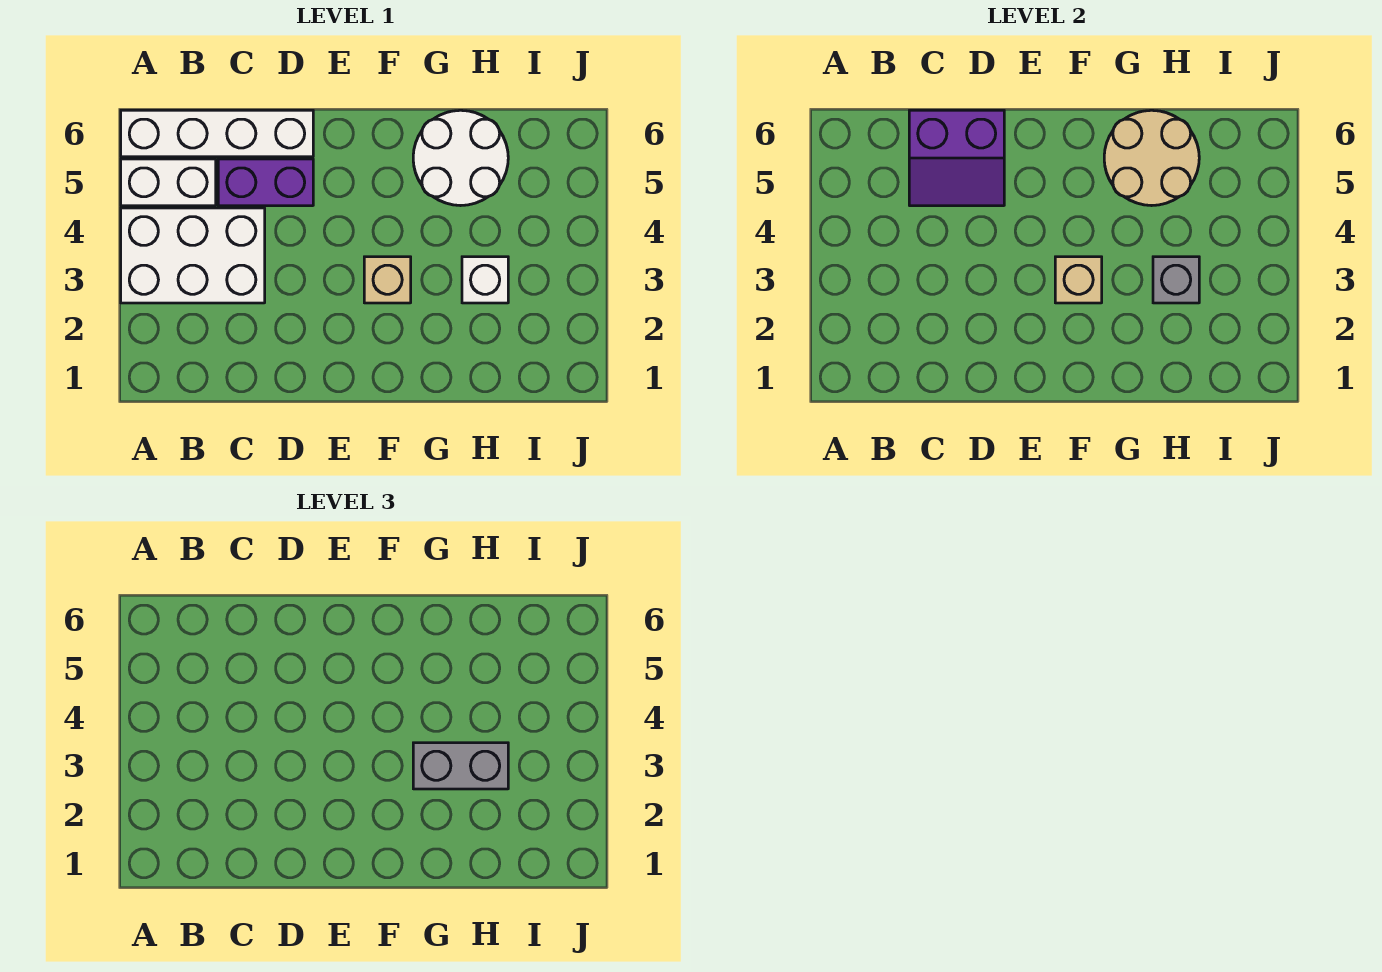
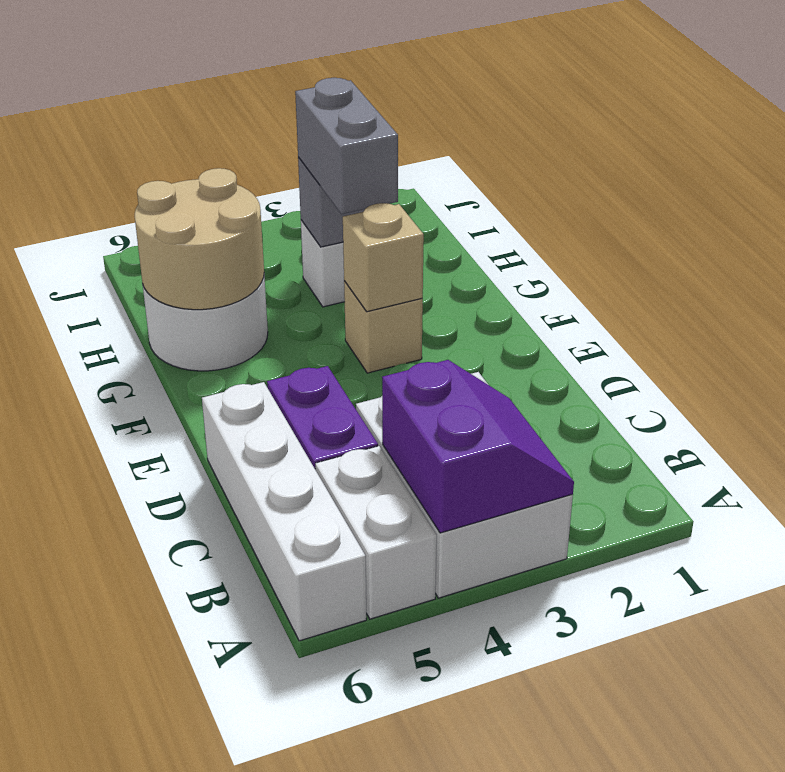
purple slope C5:D6 level 2 top 6 -> purple slope A3:B4 level 2 top 4

